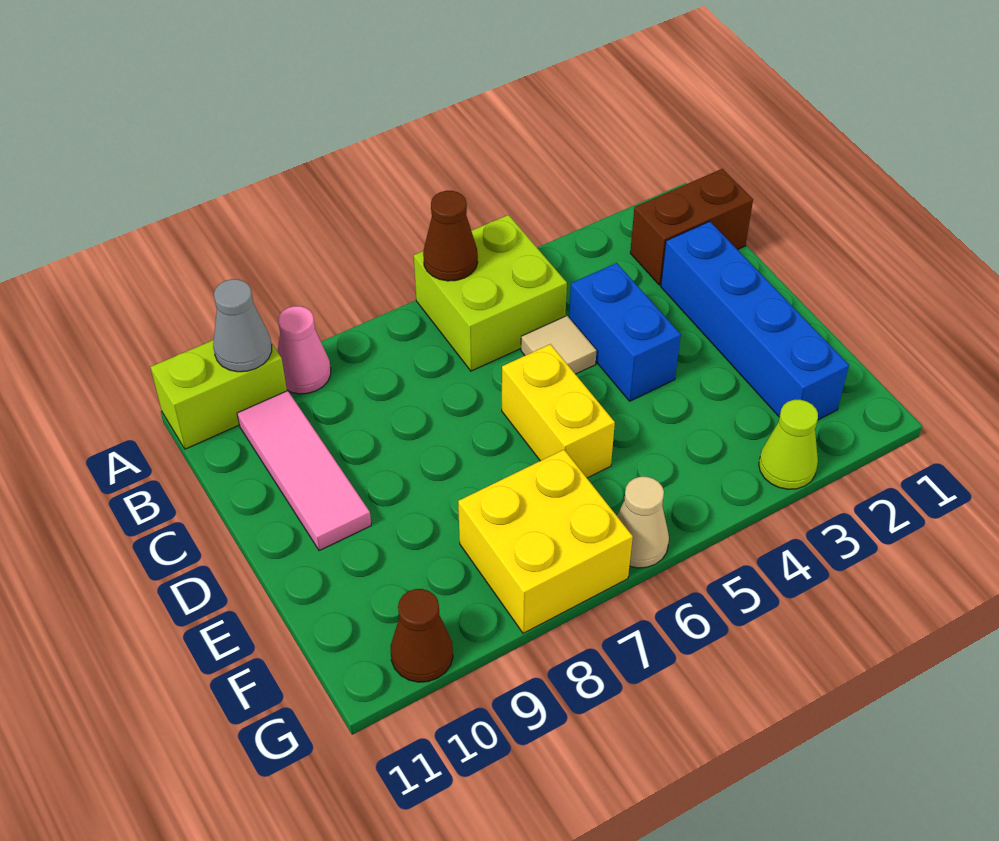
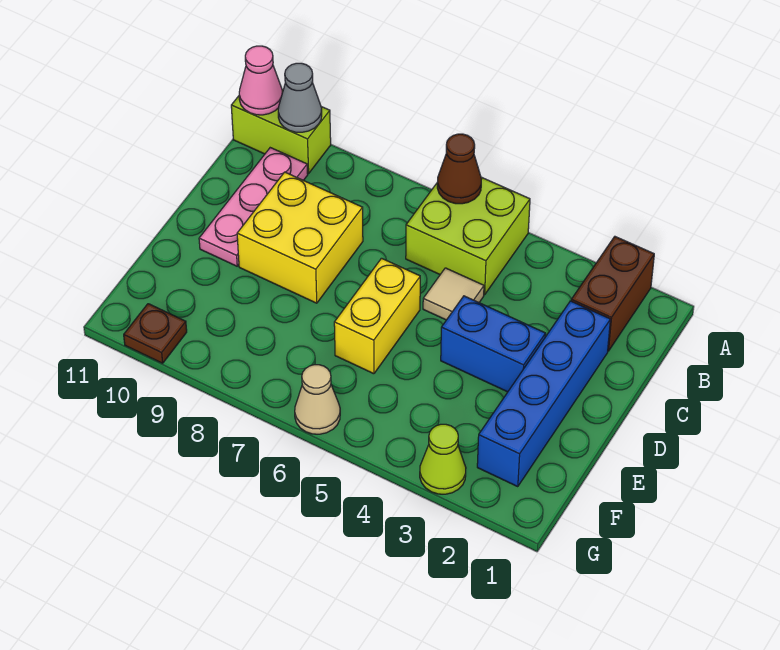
pink cone A9 level 1 -> pink cone A11 level 2
brown brick B1:B2 level 1 -> brown brick A2:B2 level 1
pink tile B10:D10 level 1 -> pink plate B10:D10 level 1
blue brick C4:D4 level 1 -> blue brick D3:D4 level 1
yellow brick F7:G8 level 1 -> yellow brick C8:D9 level 1
brown cone G10 level 1 -> brown plate G10 level 1

